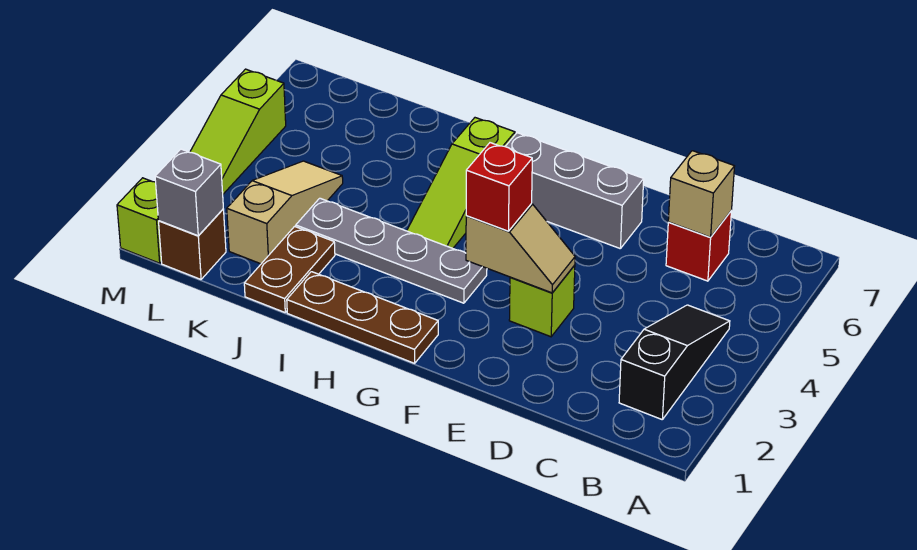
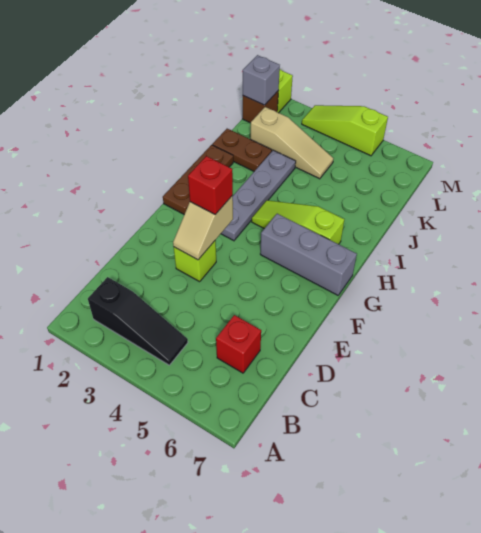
tan brick C6 level 2 -> none
grey brick E6:G6 level 1 -> grey brick G5:G7 level 1

